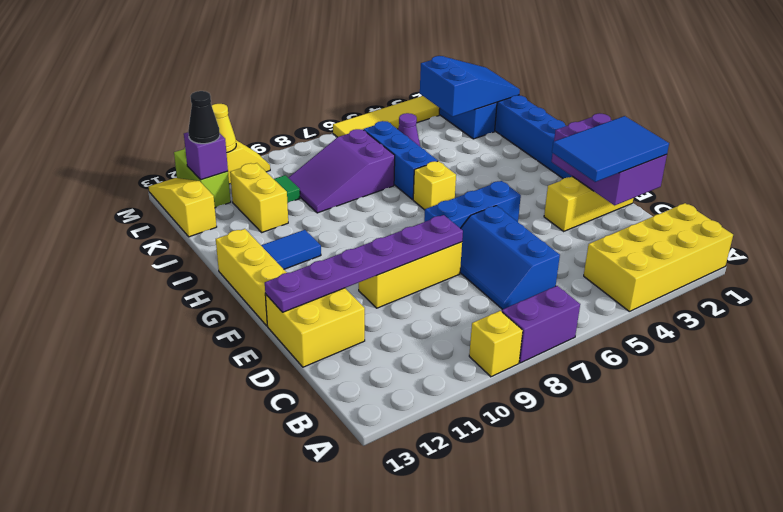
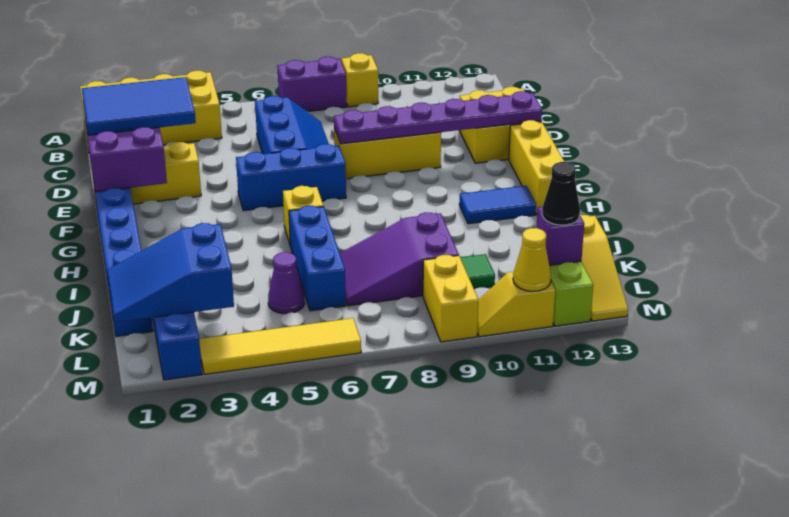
purple slope J7:K9 level 1 top 7 -> purple slope J7:K9 level 1 top 9
yellow brick J11:K11 level 1 -> yellow brick L9:M9 level 1

